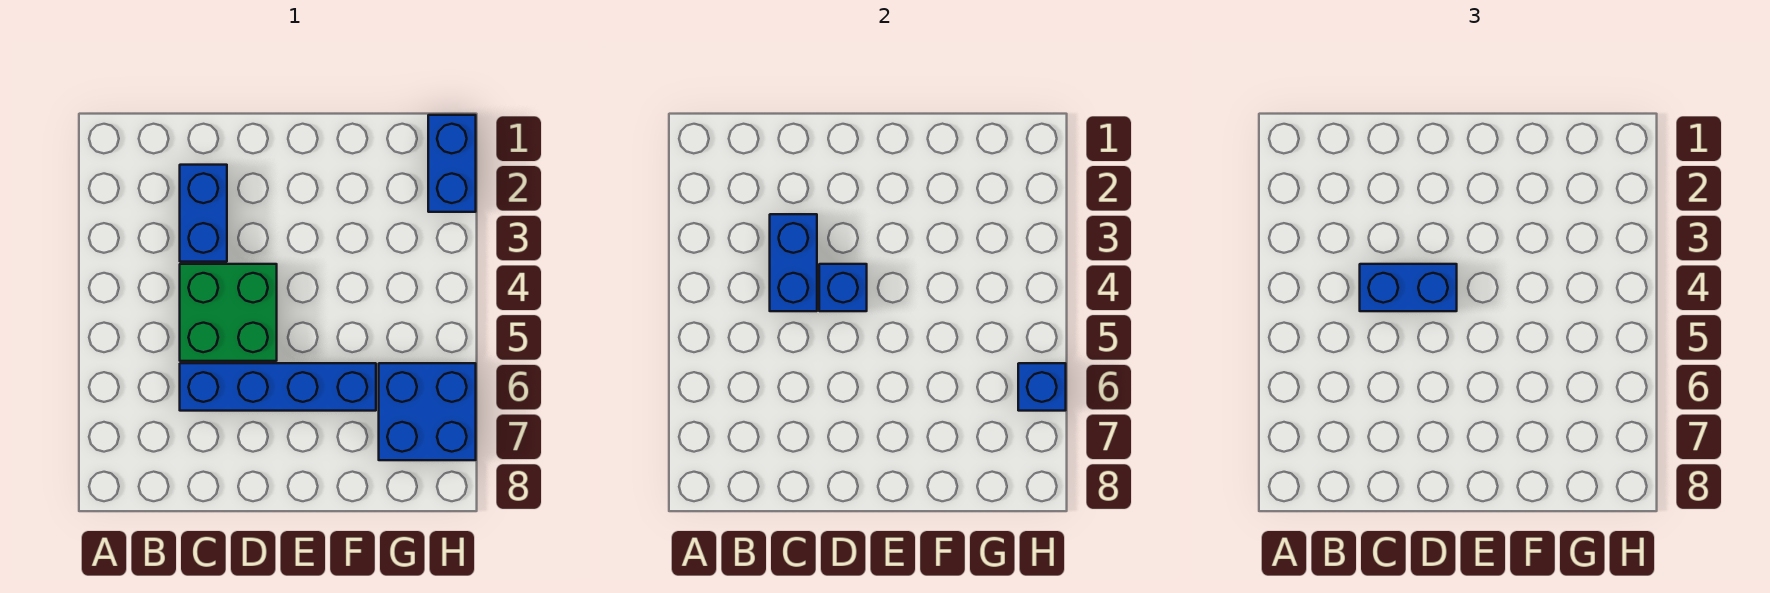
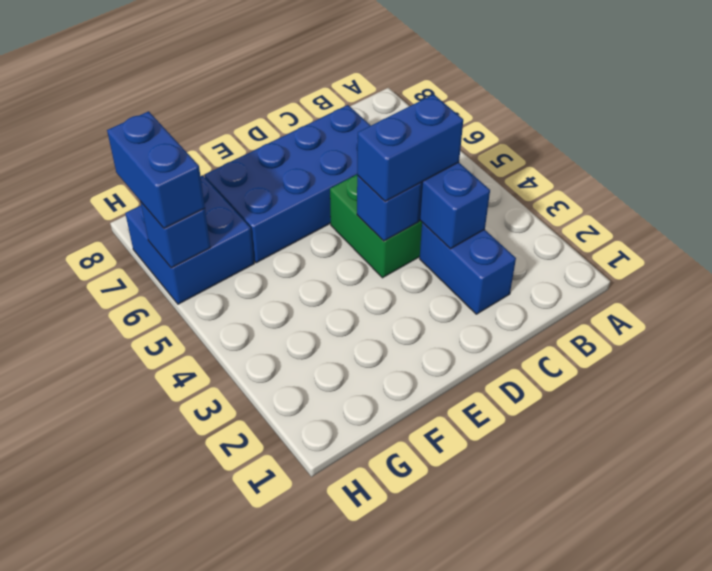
blue brick C6:F6 level 1 -> blue brick C6:F7 level 1
blue brick H1:H2 level 1 -> blue brick H6:H7 level 3

